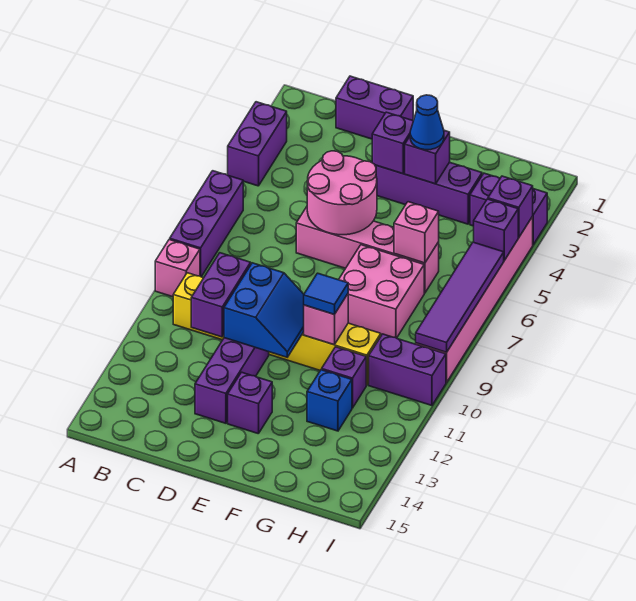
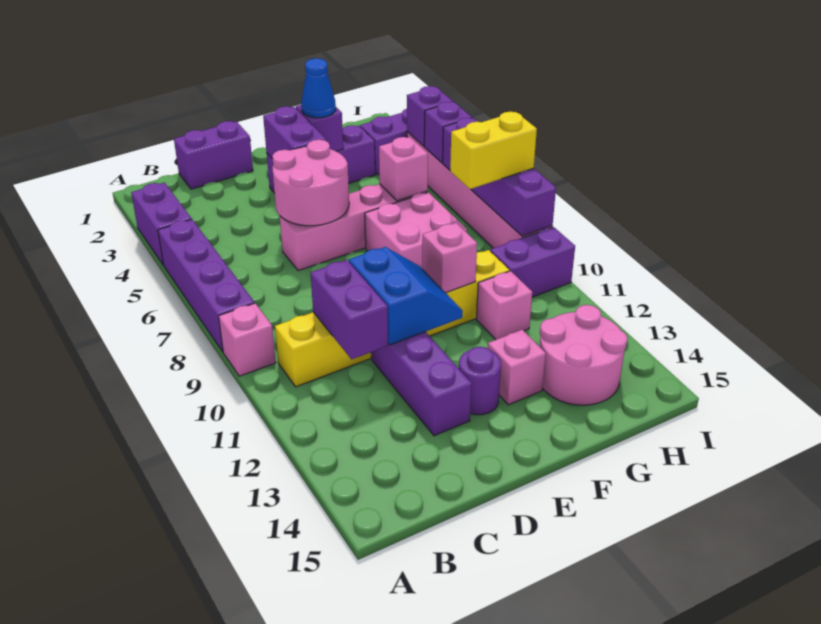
purple brick A6:A8 level 1 -> purple brick A5:A8 level 1
purple brick E3 level 2 -> purple brick E3:E4 level 2
purple brick E13 level 1 -> purple round brick E13 level 1
blue tile F10 level 3 -> none
none -> pink brick F13 level 1
purple brick G11 level 1 -> pink brick G11 level 1
blue brick G12 level 1 -> none
none -> pink round brick G13:H14 level 1
none -> yellow brick H8:I8 level 3
purple tile I6:I9 level 2 -> purple brick I6:I9 level 2

